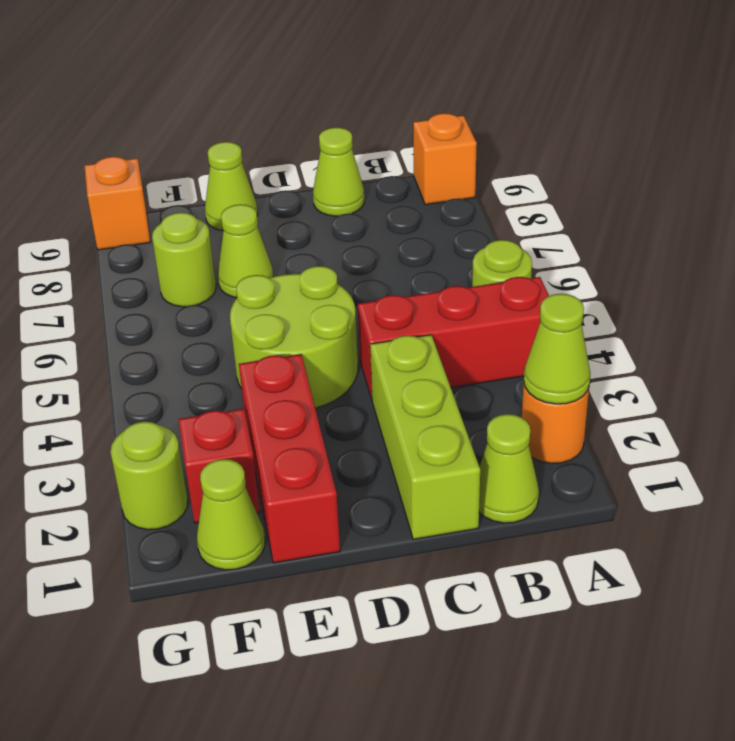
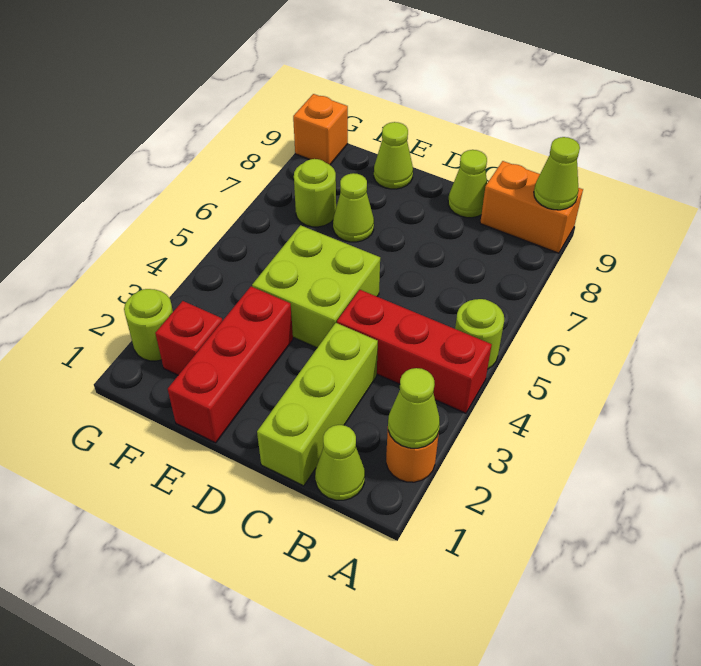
orange brick A9 level 1 -> orange brick A9:B9 level 1
lime round brick D4:E5 level 1 -> lime brick D4:E5 level 1
lime cone F1 level 1 -> lime cone A9 level 2

